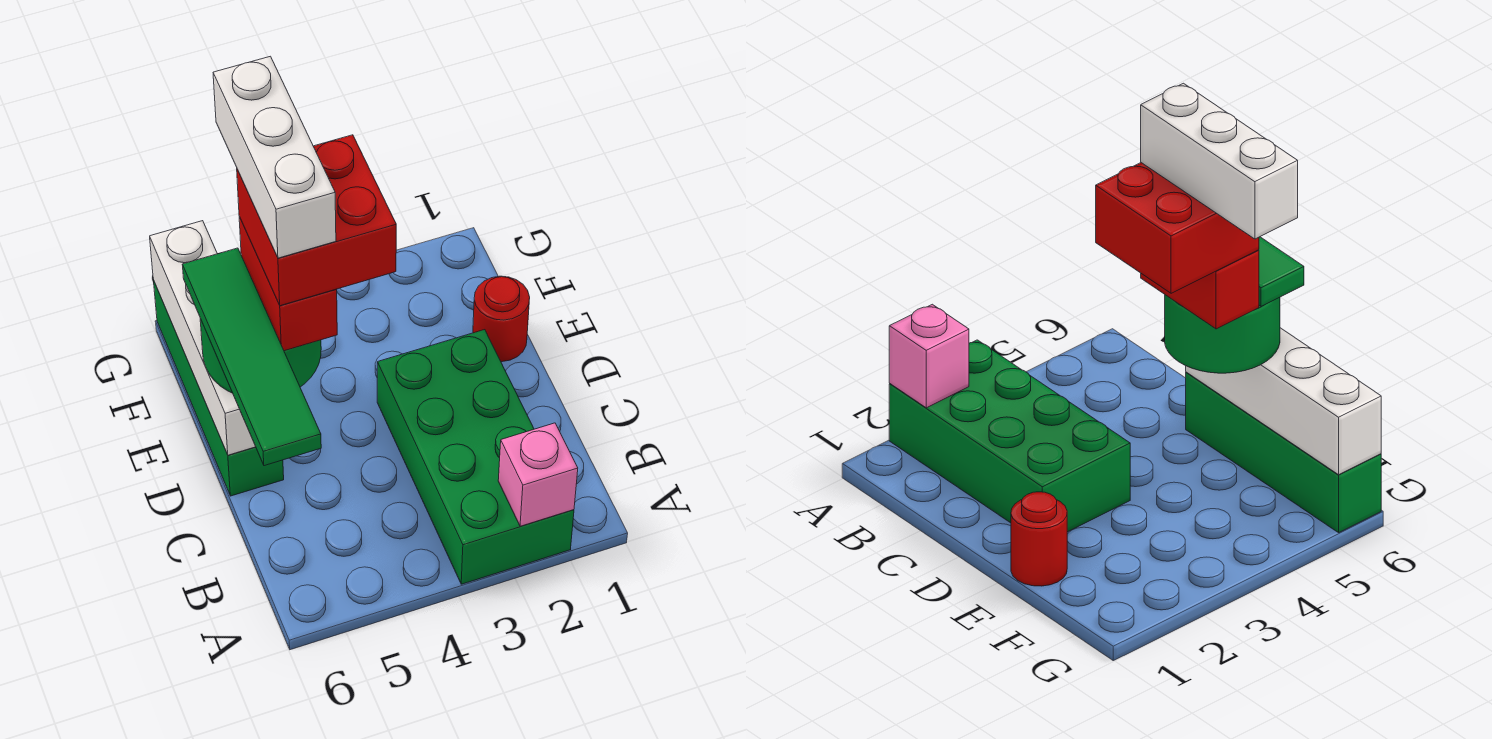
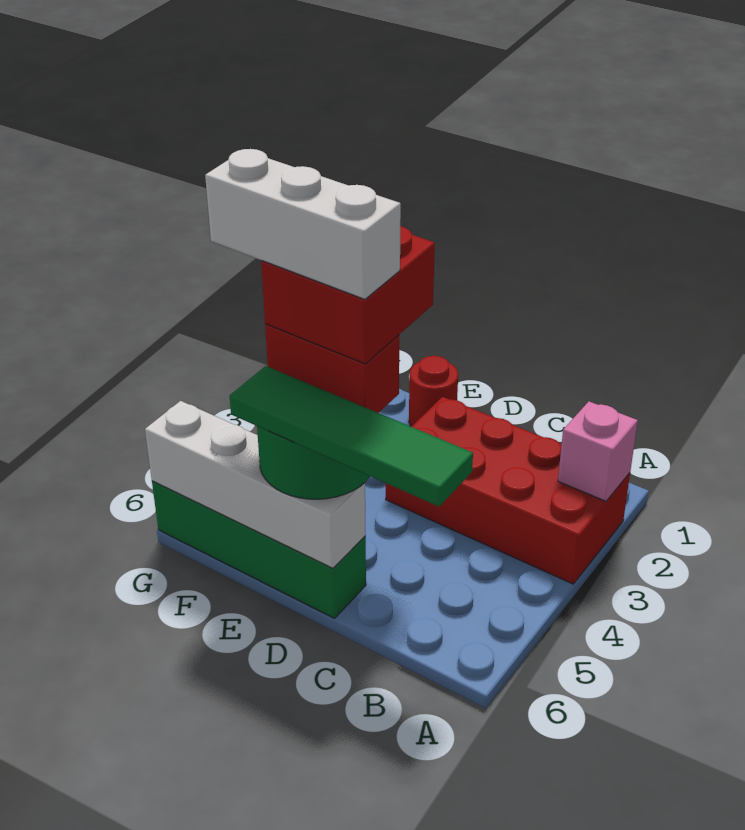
green brick A2:D3 level 1 -> red brick A2:D3 level 1

